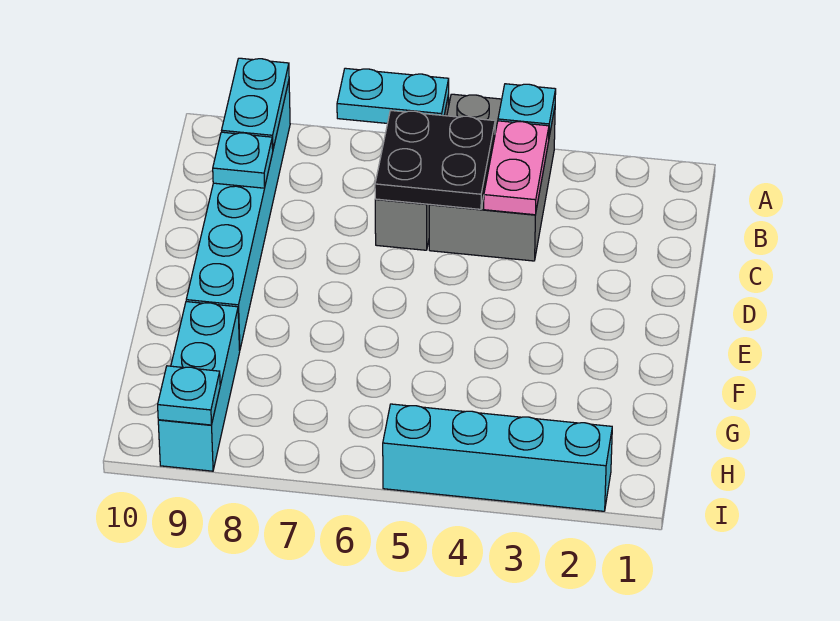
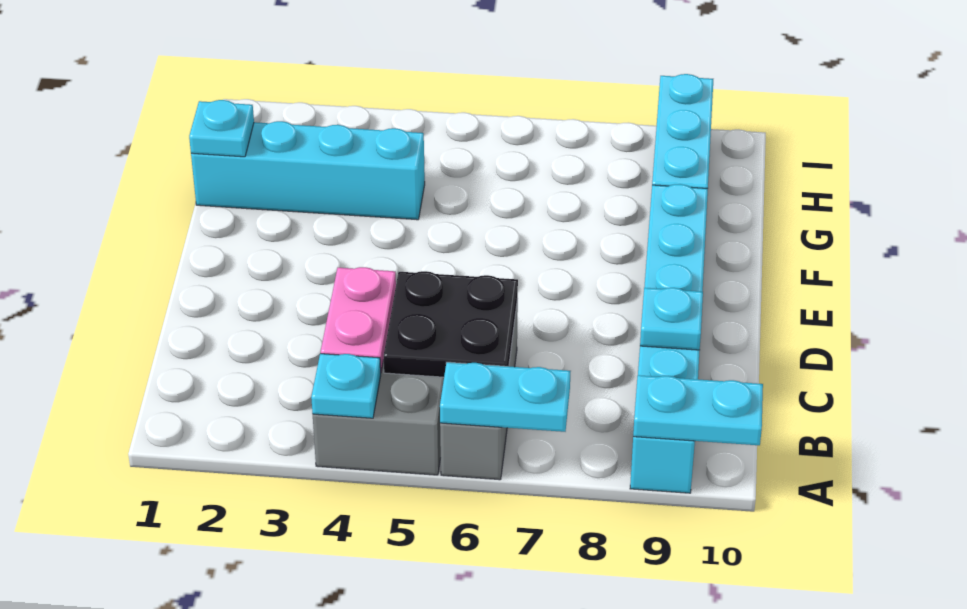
cyan plate A9:B9 level 2 -> cyan plate A9:A10 level 2
cyan brick I2:I5 level 1 -> cyan brick G1:G4 level 1
cyan plate I9 level 2 -> cyan plate G1 level 2

